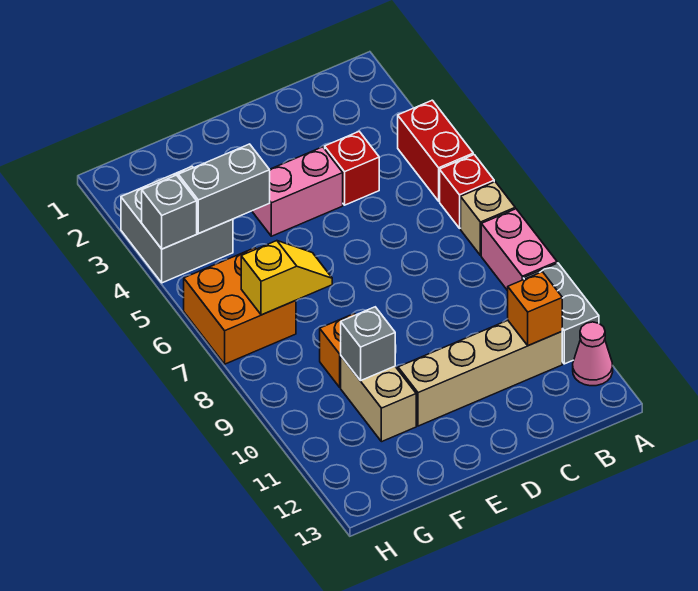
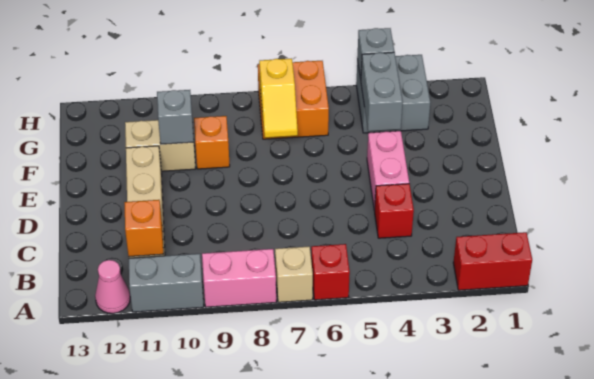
red brick A4:A5 level 1 -> red brick A1:A2 level 1

